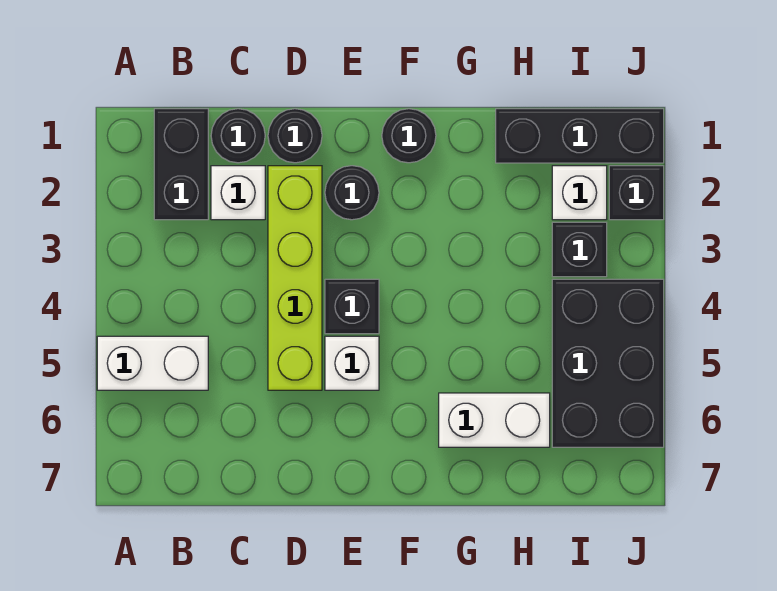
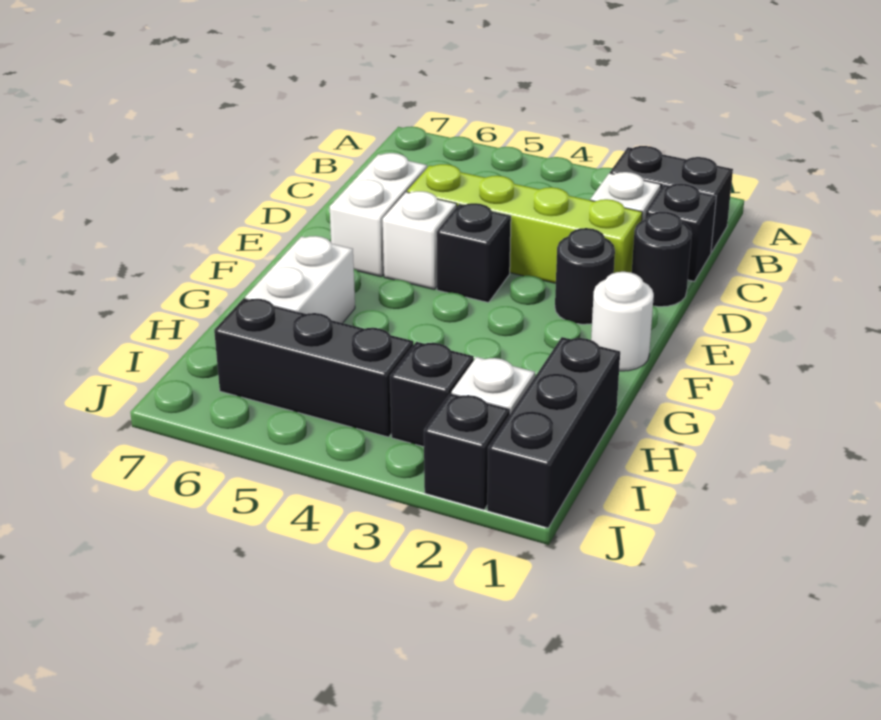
white brick A5:B5 level 1 -> white brick D6:E6 level 1
black round brick C1 level 1 -> black brick C1 level 1
black round brick F1 level 1 -> white round brick F1 level 1
black brick I4:J6 level 1 -> black brick I4:I6 level 1

